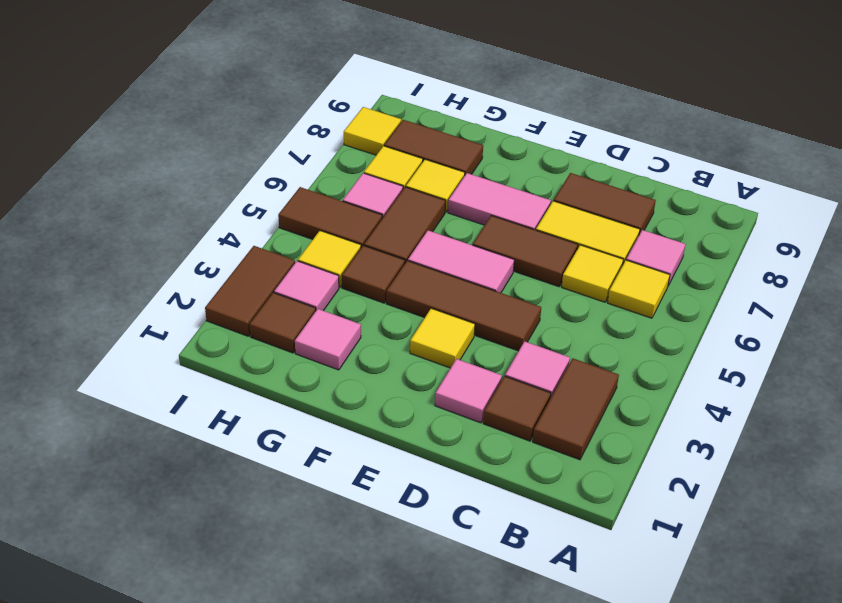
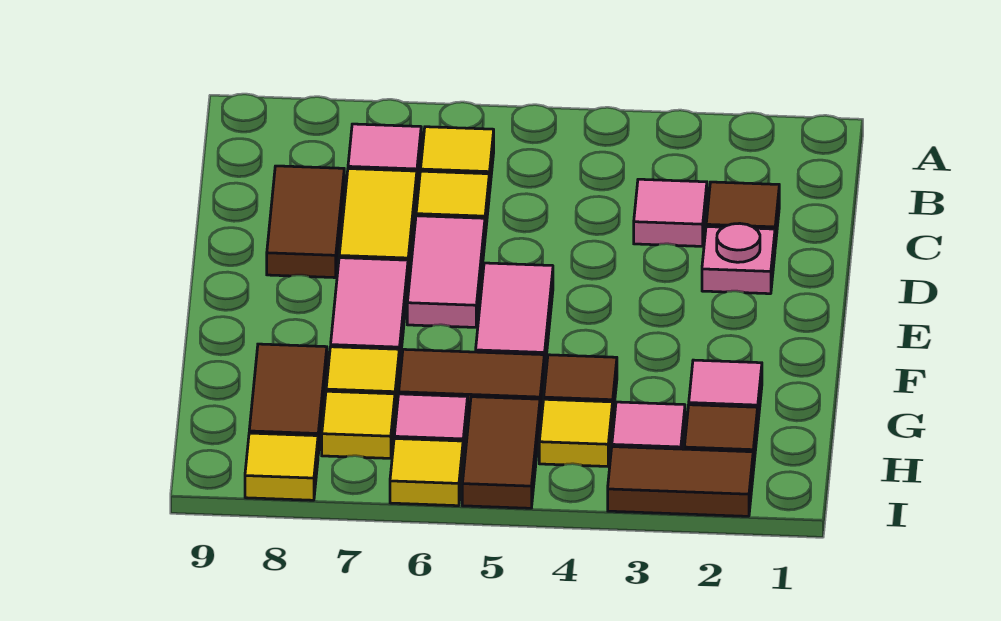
brown tile B2:B3 level 1 -> none
pink tile D2 level 1 -> pink plate D2 level 1
brown tile D4:F4 level 1 -> none
brown tile D6:E6 level 1 -> pink tile D6:E6 level 1
yellow tile E3 level 1 -> yellow tile I6 level 1

